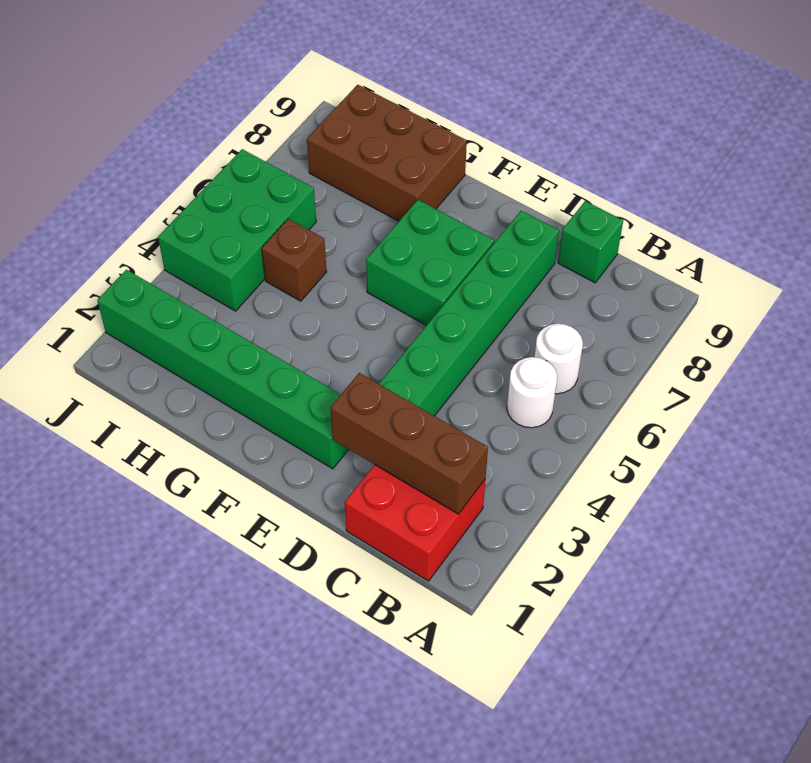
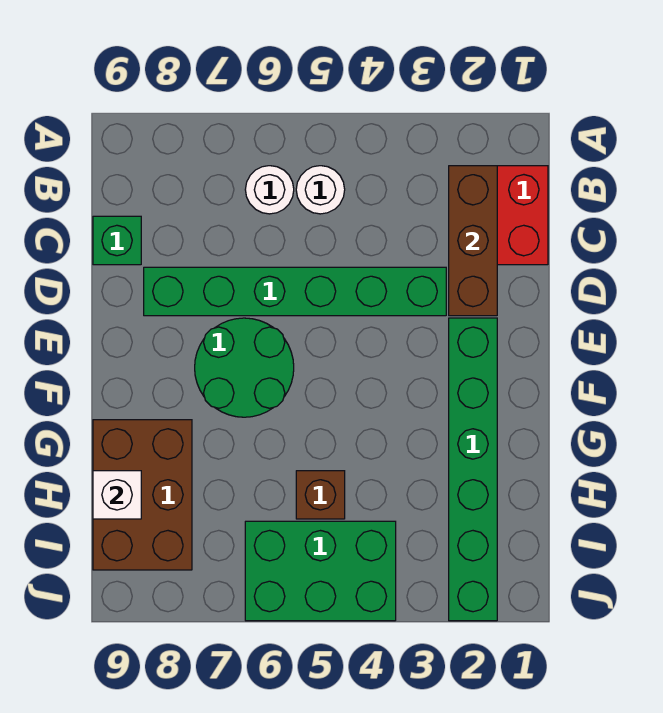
green brick E6:F7 level 1 -> green round brick E6:F7 level 1
none -> white brick H9 level 2

